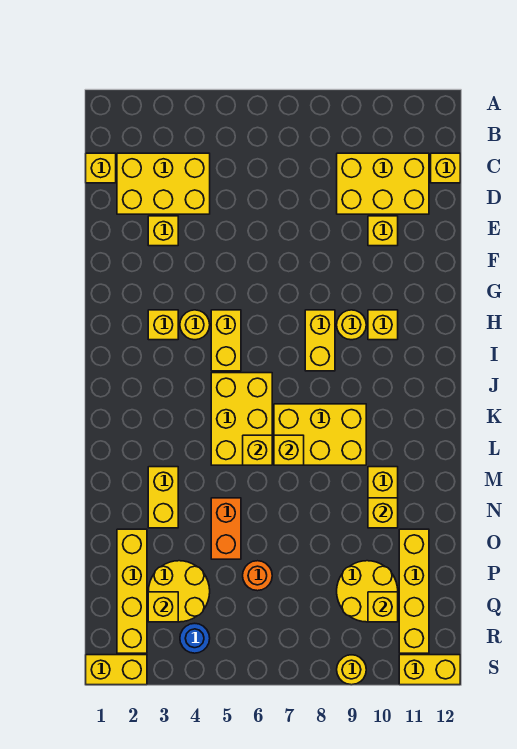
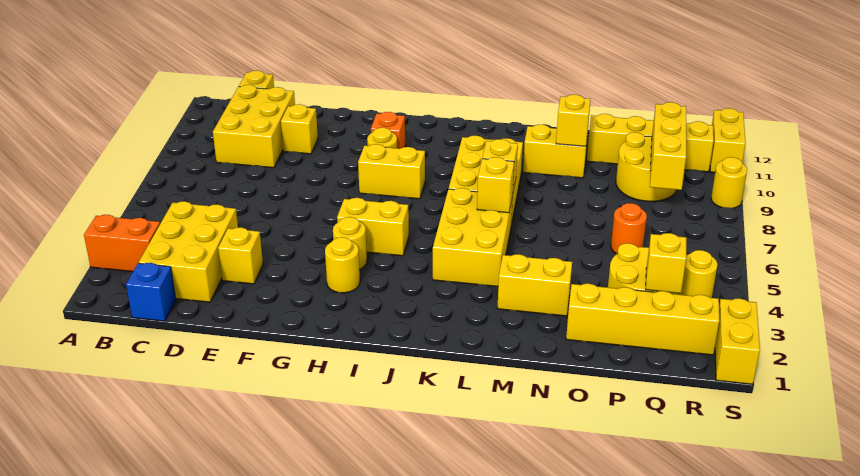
yellow brick C1 level 1 -> blue brick C1 level 1
yellow brick H3 level 1 -> yellow round brick H3 level 1
yellow brick H10 level 1 -> orange brick H10 level 1
yellow brick J5:L6 level 1 -> yellow brick K4:L6 level 1
orange brick N5:O5 level 1 -> orange brick A3:B3 level 1
yellow brick Q10 level 2 -> yellow brick Q8:Q10 level 2
blue round brick R4 level 1 -> yellow round brick R4 level 1

